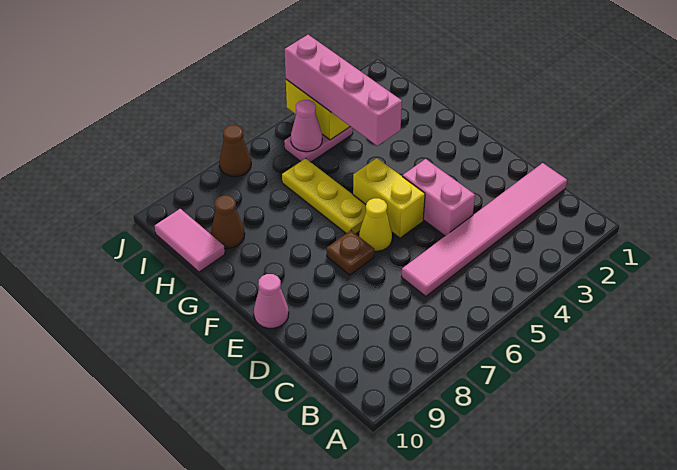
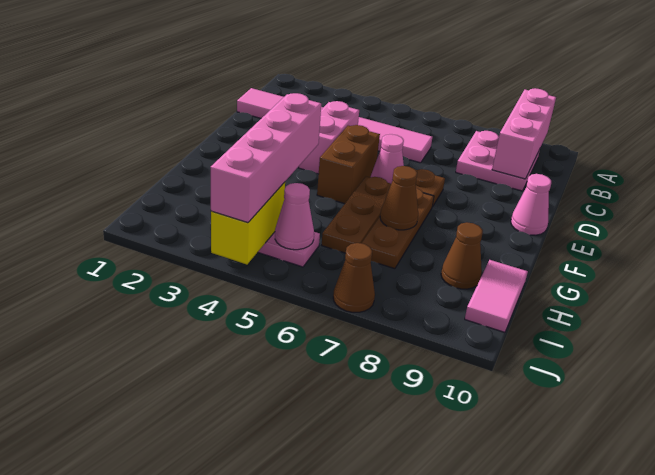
none -> pink brick A9:C9 level 2
none -> pink plate B8:C9 level 1
yellow brick E5:F5 level 1 -> brown brick E5:F5 level 1
yellow cone E6 level 1 -> pink cone E6 level 1
yellow plate F6:H6 level 1 -> brown plate F6:H6 level 1
none -> brown plate F7:H7 level 1
none -> brown cone G7 level 2

